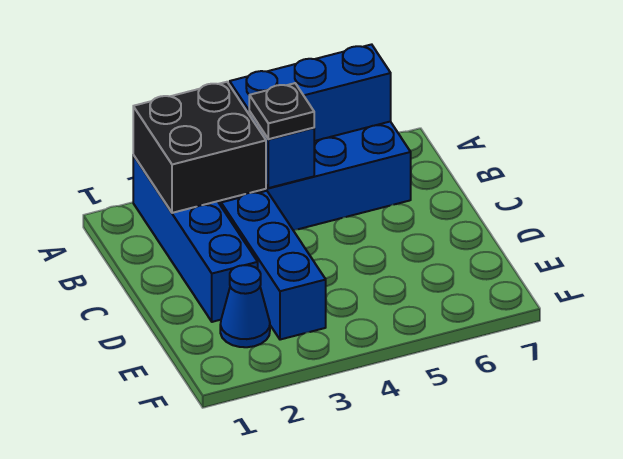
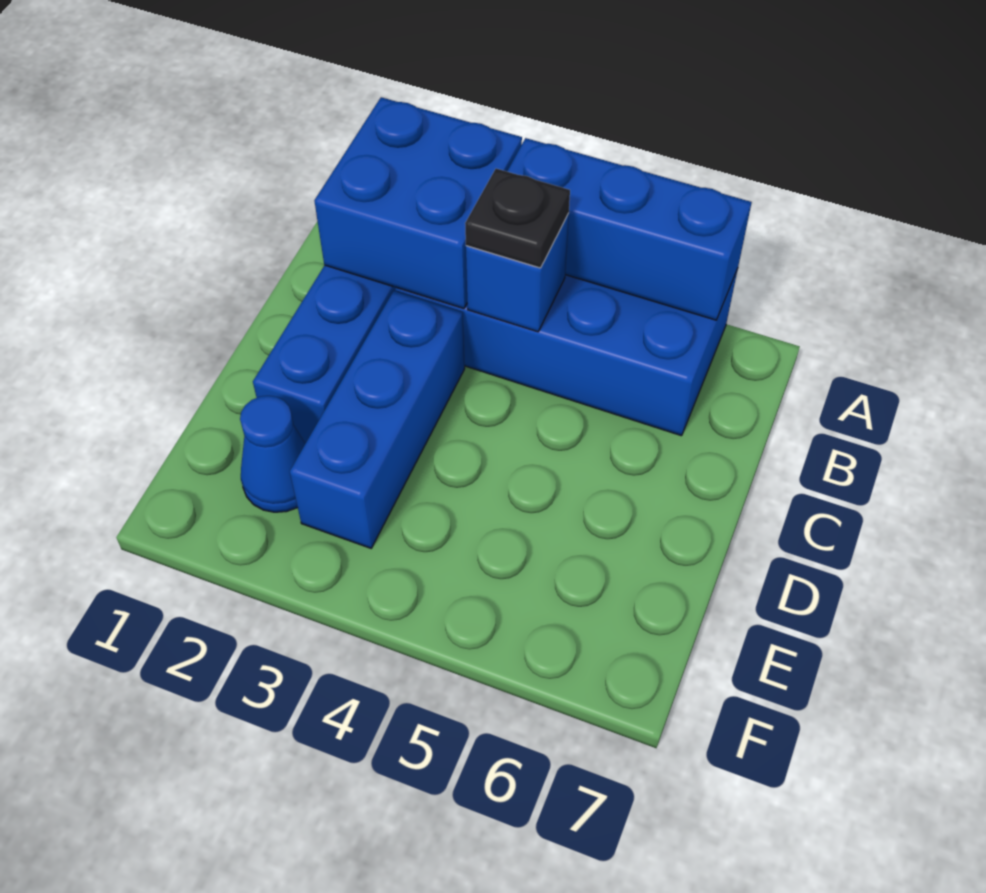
black brick A2:B3 level 2 -> blue brick A2:B3 level 2

